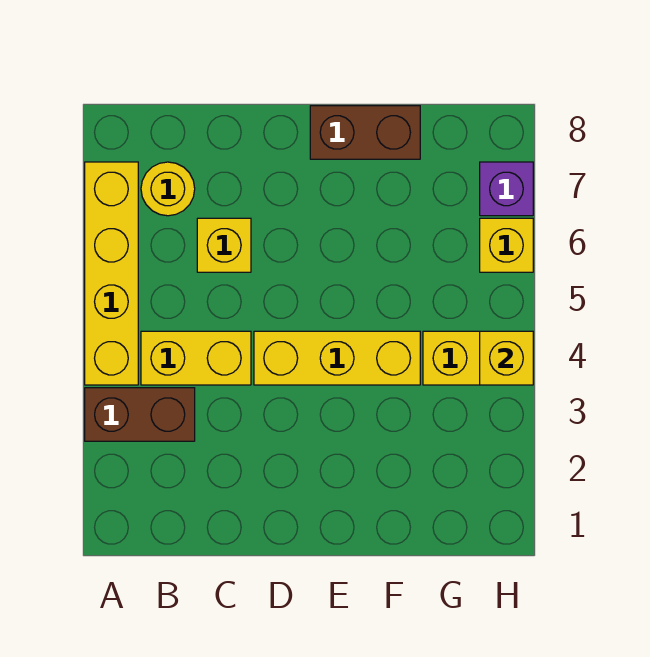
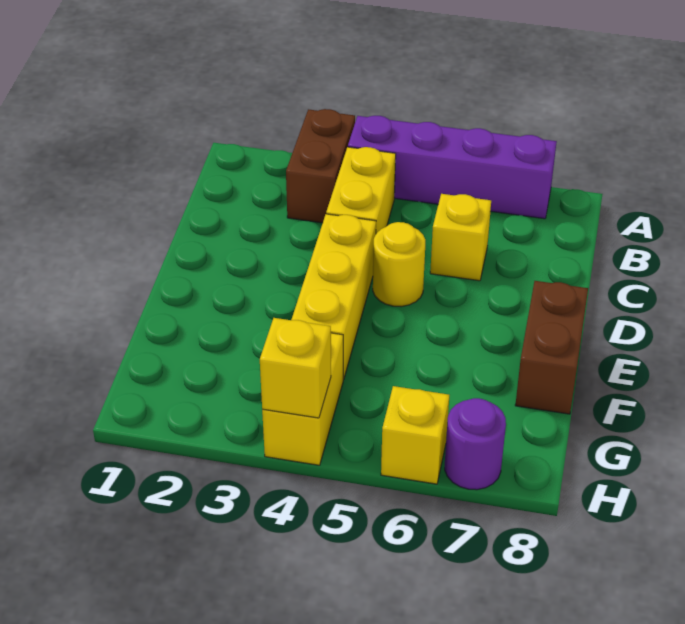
yellow brick A4:A7 level 1 -> purple brick A4:A7 level 1
yellow round brick B7 level 1 -> yellow round brick D5 level 1
purple brick H7 level 1 -> purple round brick H7 level 1

